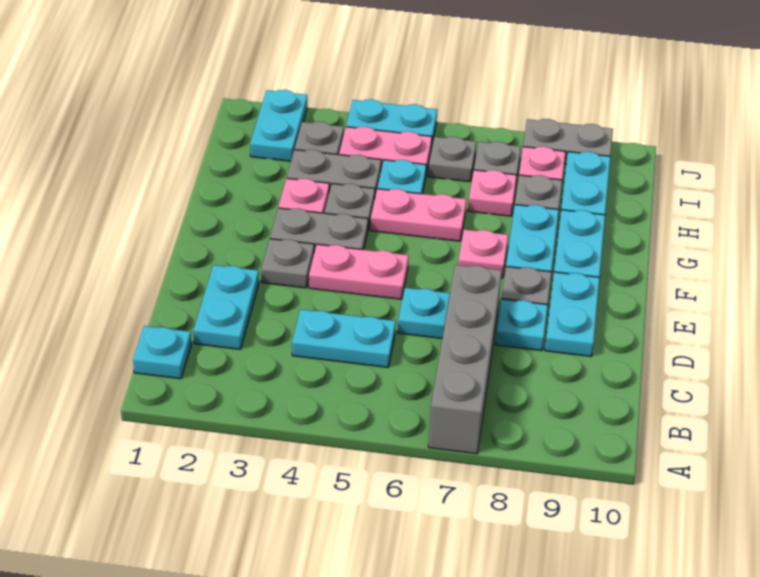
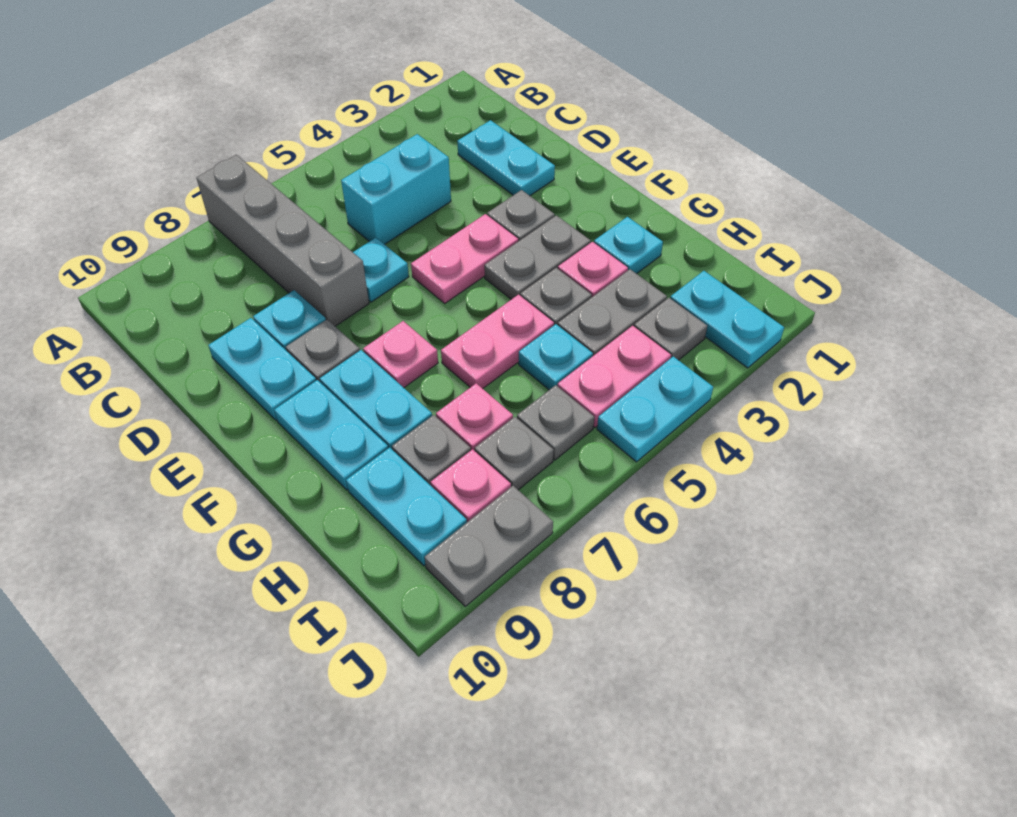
cyan plate B1 level 1 -> cyan plate G2 level 1
cyan plate C4:C5 level 1 -> cyan brick C4:C5 level 1

